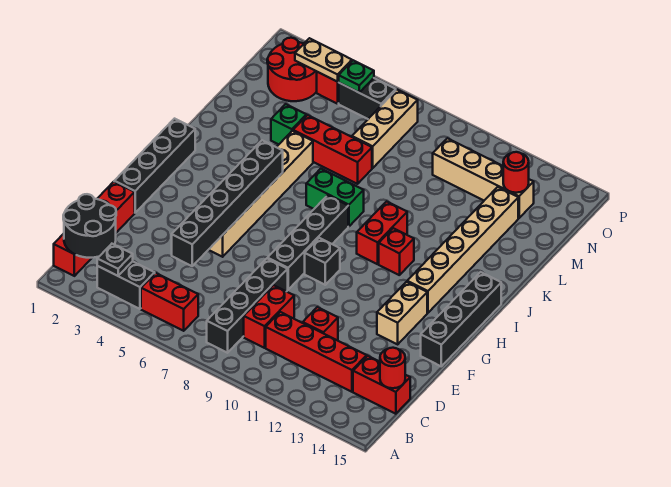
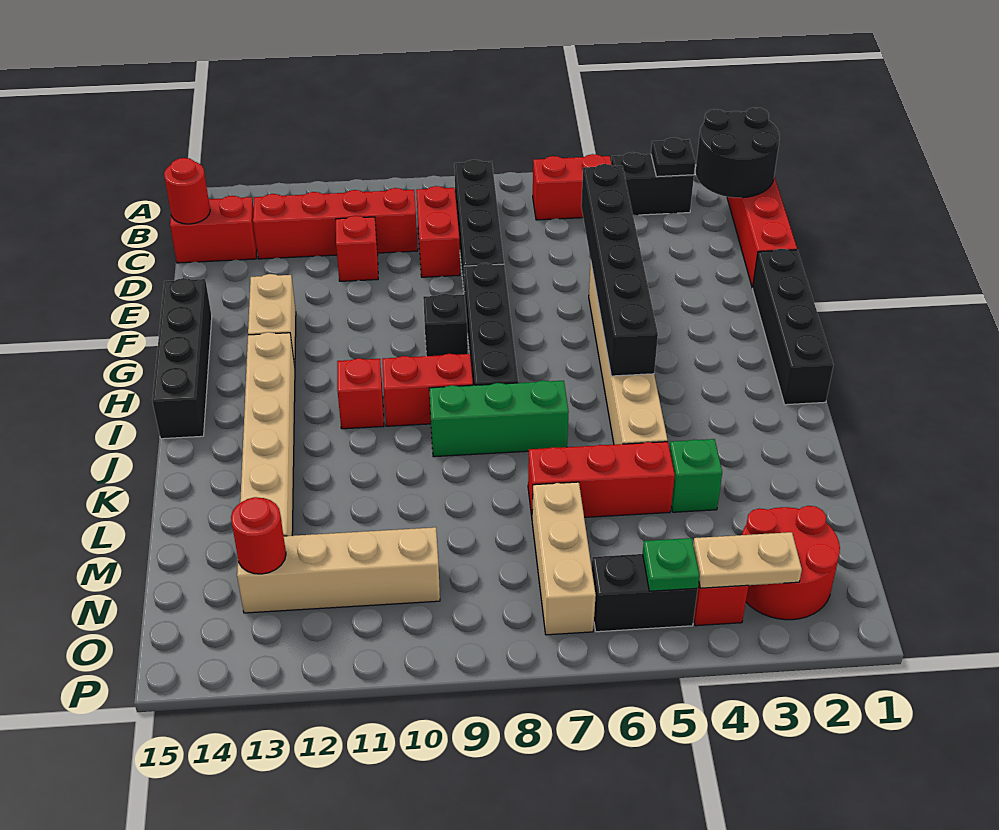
red brick I10:J10 level 1 -> red brick I9:I10 level 1
green brick J7:J8 level 1 -> green brick J7:J9 level 1

